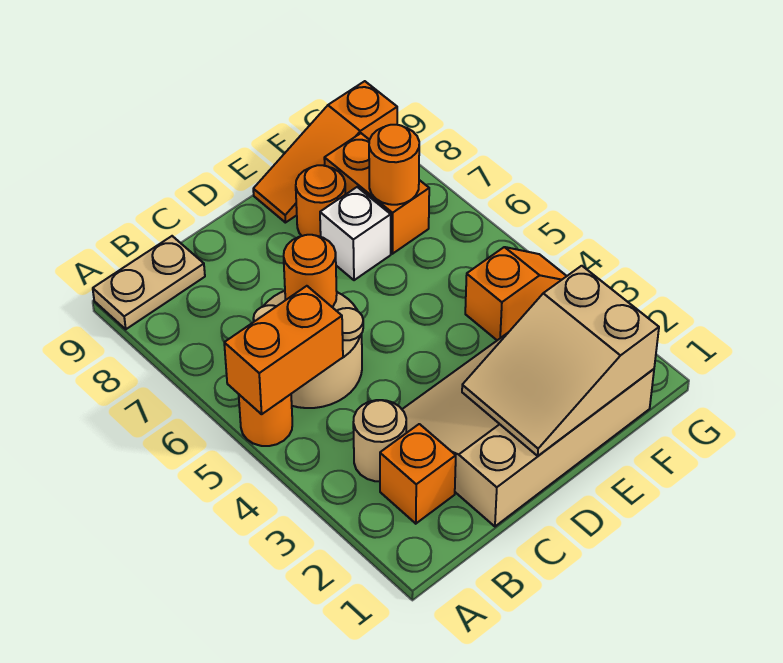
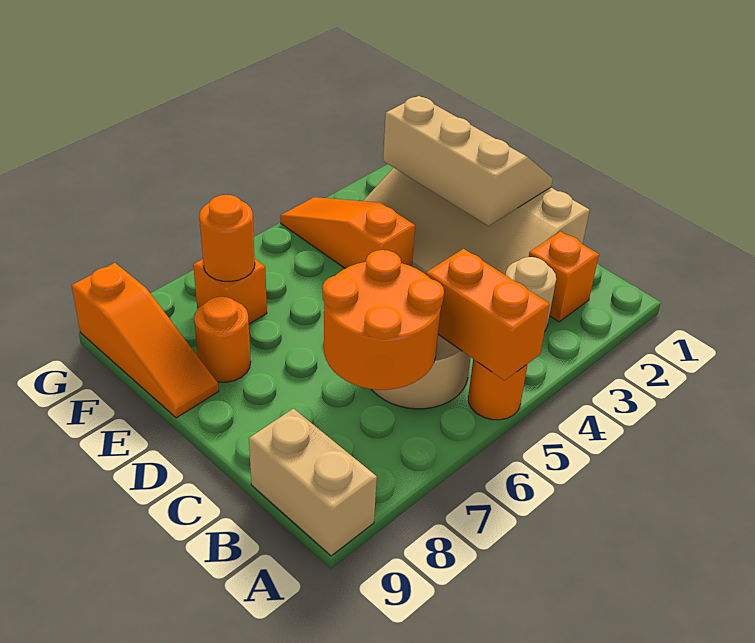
tan plate A9:B9 level 1 -> tan brick A9:B9 level 1
orange round brick C6 level 2 -> orange round brick B6:C7 level 2
tan slope D1:F2 level 2 top F -> tan slope D1:F2 level 2 top 2
white brick E7 level 1 -> none
orange slope F4:G4 level 1 top F -> orange slope E4:G4 level 1 top E
orange brick F7:F8 level 1 -> orange brick F7 level 1

